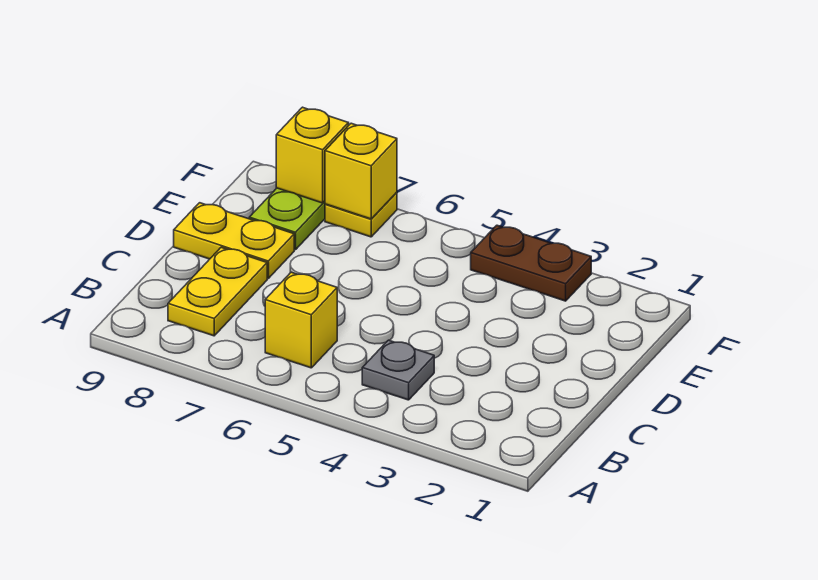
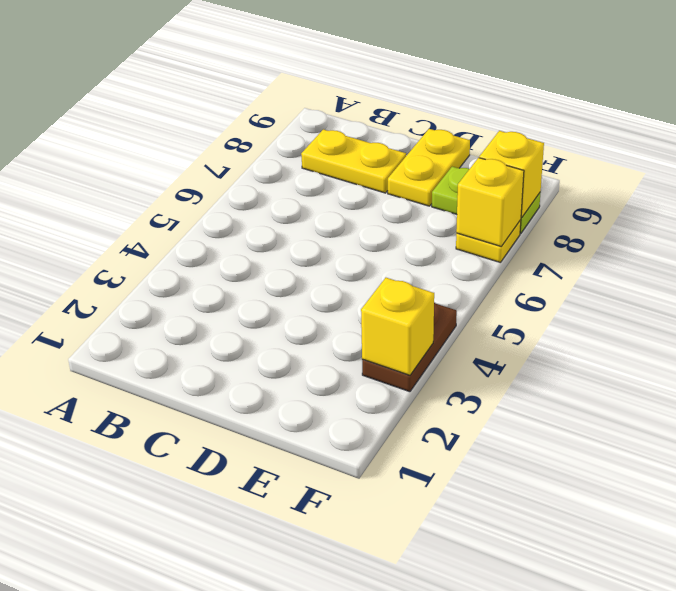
grey plate B4 level 1 -> none
yellow brick B6 level 1 -> yellow brick F3 level 2

